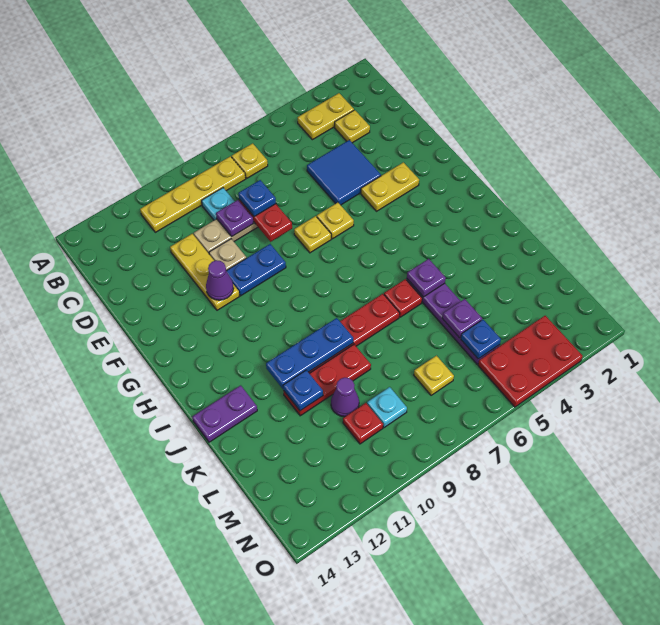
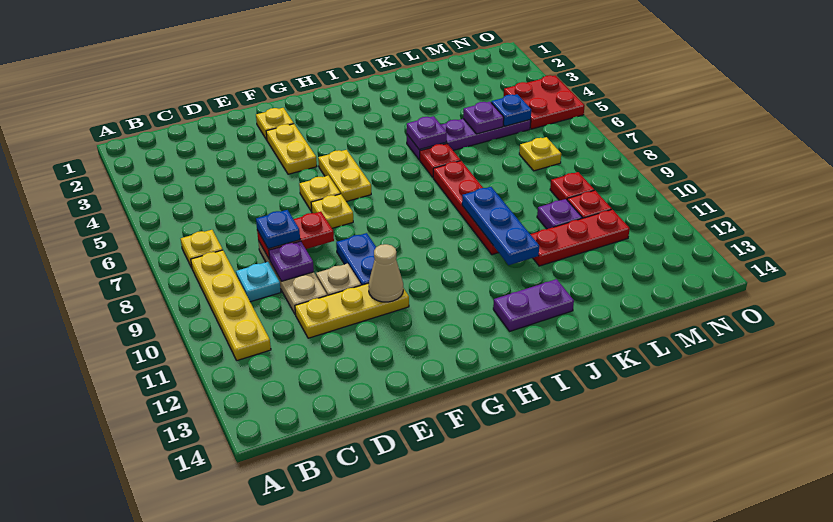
yellow plate B3:B4 level 1 -> yellow plate G5:G6 level 1
yellow plate C3 level 1 -> yellow plate F2 level 1
blue tile D4:E5 level 1 -> none
purple cone F11 level 2 -> tan cone F11 level 2
purple plate J13:J14 level 1 -> purple plate I13:J13 level 1
red plate K9:K11 level 1 -> red plate K11:M11 level 1
blue plate K11 level 2 -> none
purple cone L10 level 1 -> purple plate L10 level 1
cyan plate M9 level 1 -> red plate M9 level 1
red plate N3:O5 level 1 -> red plate N4:O5 level 1

